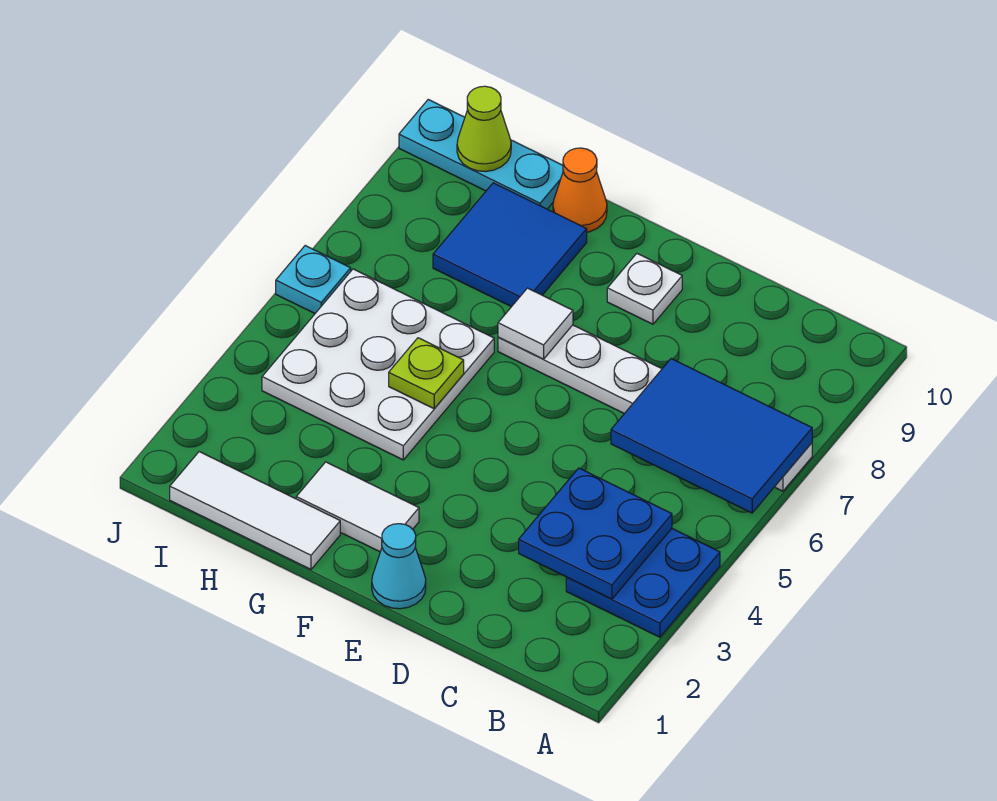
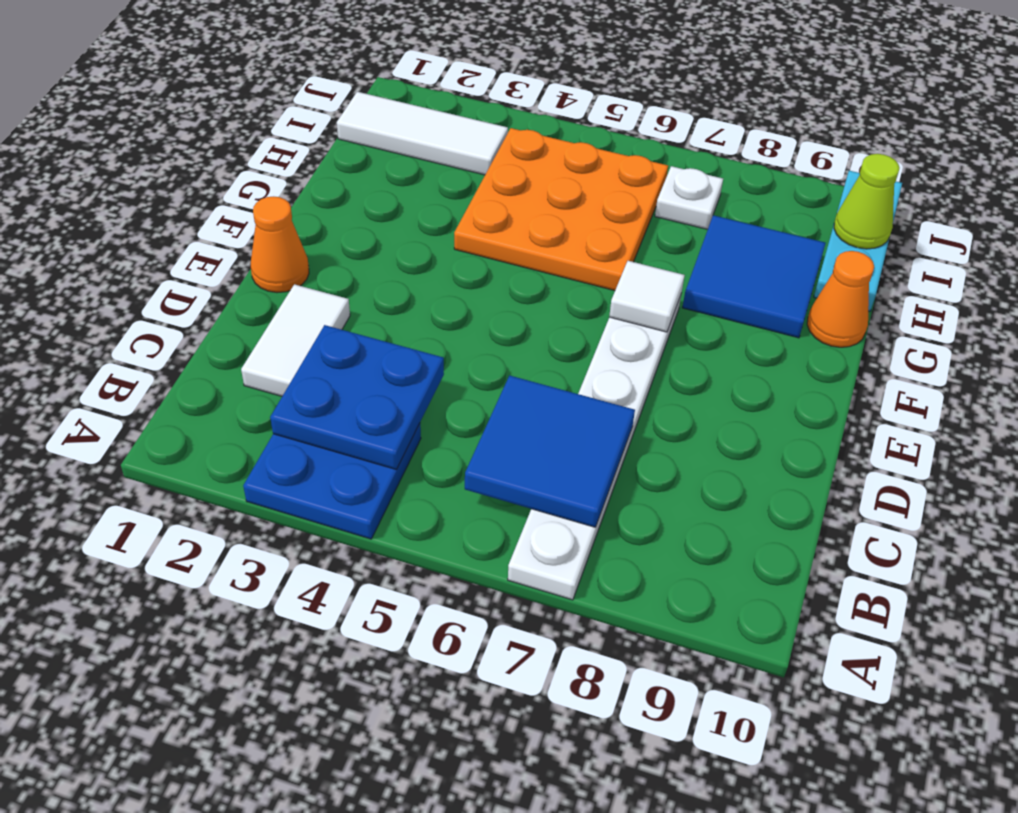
blue tile A6:C7 level 2 -> blue tile B6:C7 level 2
cyan cone E1 level 1 -> orange cone E1 level 1
white plate E9 level 1 -> white plate I7 level 1
white tile F2:G2 level 1 -> white tile C2:D2 level 1
white tile G1:I1 level 1 -> white tile I1:I3 level 1
white plate G4:I6 level 1 -> orange plate G4:I6 level 1
lime plate G5 level 2 -> none
cyan plate J6 level 1 -> none

